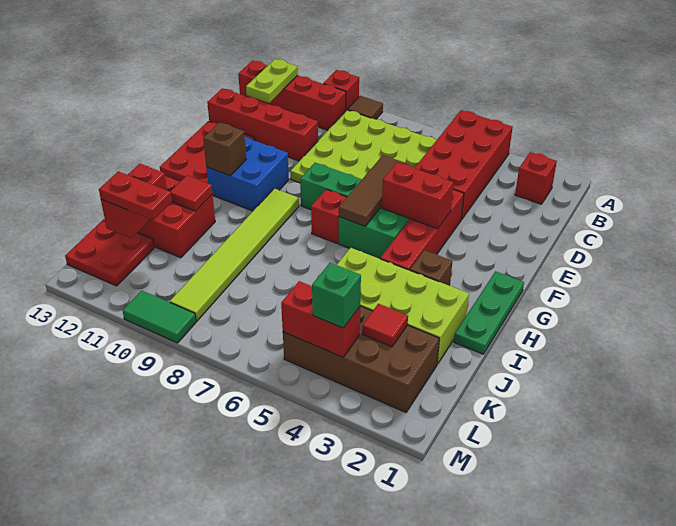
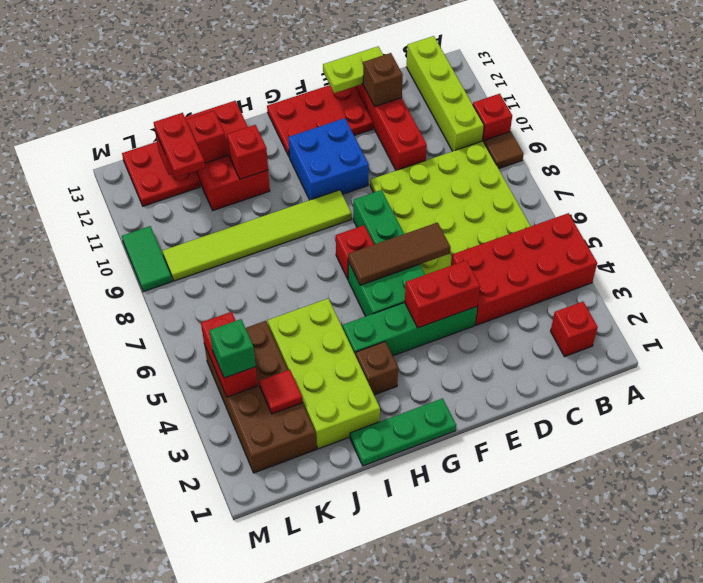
red brick B10:B13 level 1 -> lime brick B10:B13 level 1
lime plate B12:C12 level 2 -> lime plate D13:E13 level 2
red brick E4:H4 level 1 -> green brick E4:H4 level 1
red brick F4:F5 level 2 -> red brick E4:F4 level 2
brown brick G11 level 2 -> brown brick D12 level 2
red tile I11 level 2 -> red brick I11 level 2

